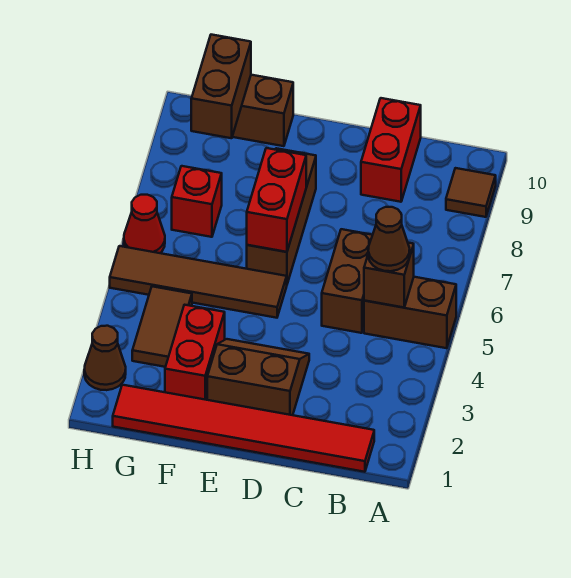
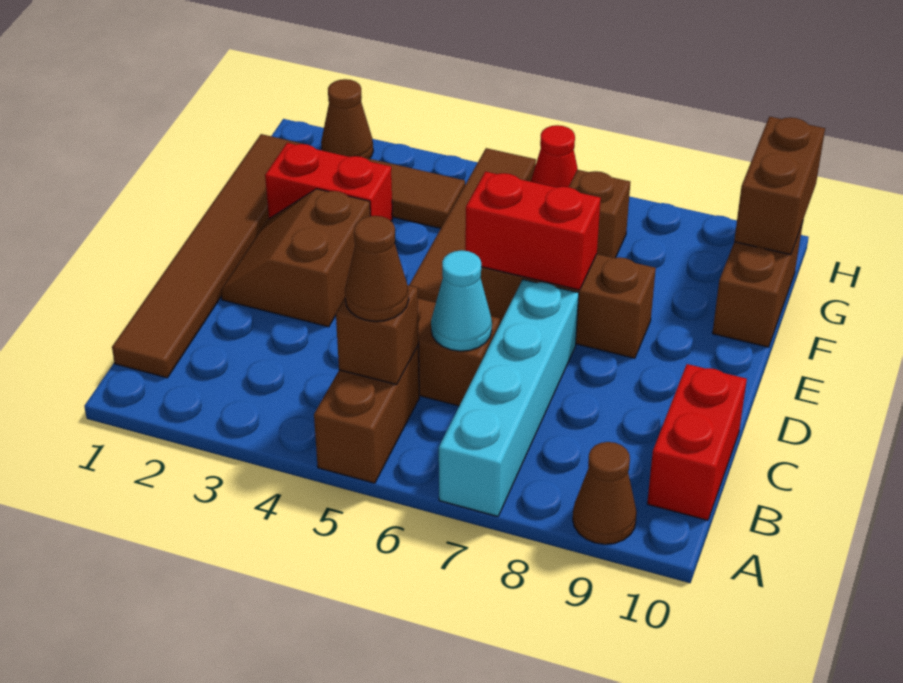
none -> cyan brick A7:D7 level 1
brown tile A9 level 1 -> brown cone A9 level 1
red tile B1:G1 level 1 -> brown tile B1:G1 level 1
none -> cyan cone C6 level 2
red brick C9:C10 level 1 -> red brick B10:C10 level 1
brown slope D2:E3 level 1 top 2 -> brown slope D2:E3 level 1 top 3
red brick G7 level 1 -> brown brick G7 level 1
brown brick G9:G10 level 2 -> brown brick G10:H10 level 2

